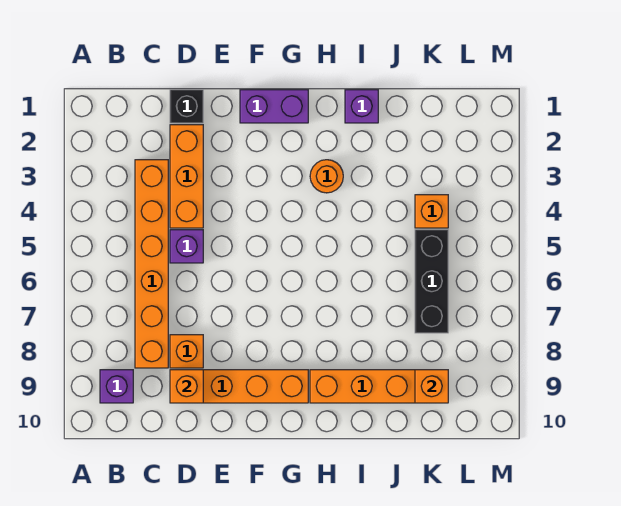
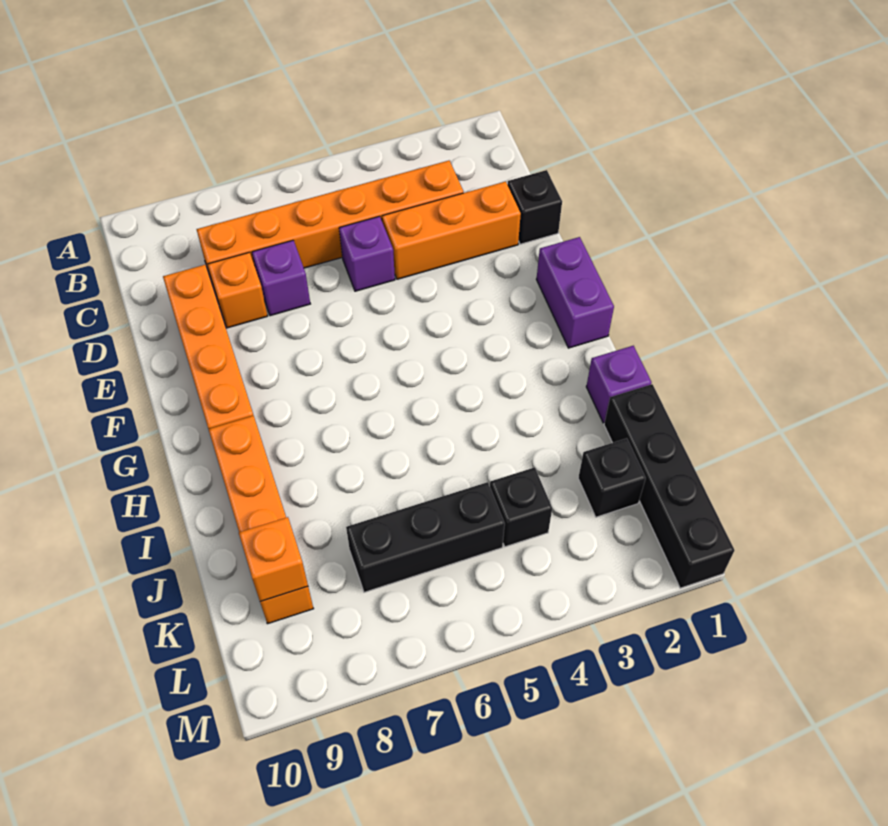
purple brick B9 level 1 -> purple brick D7 level 1
orange brick D9 level 2 -> none
orange round brick H3 level 1 -> none
none -> black brick J1:M1 level 1
none -> black brick K2 level 1
orange brick K4 level 1 -> black brick K4 level 1

